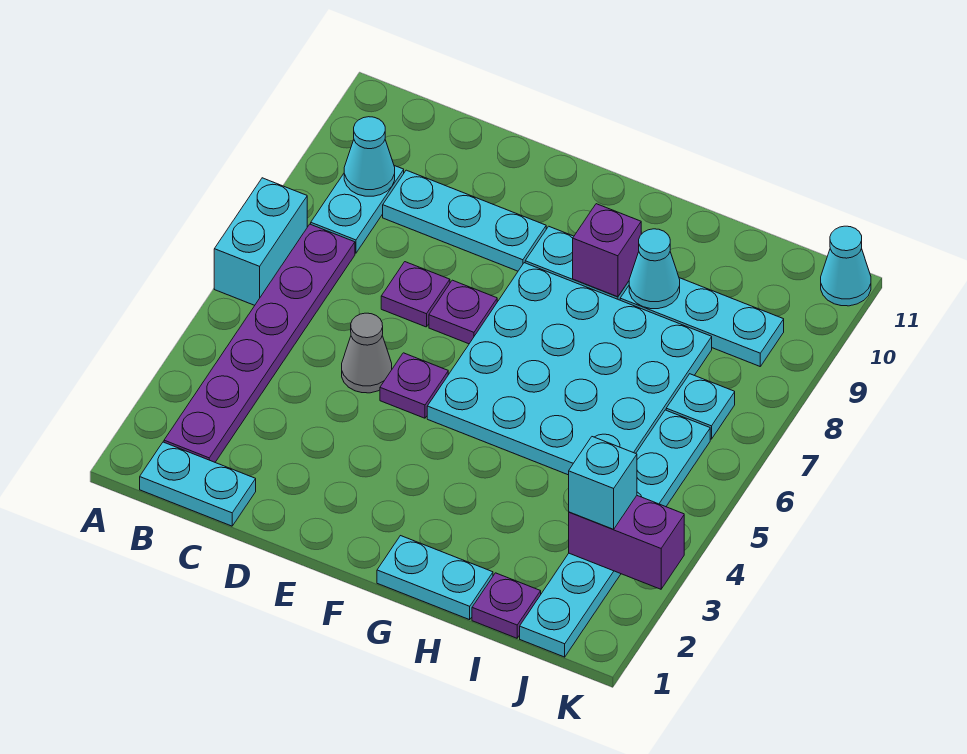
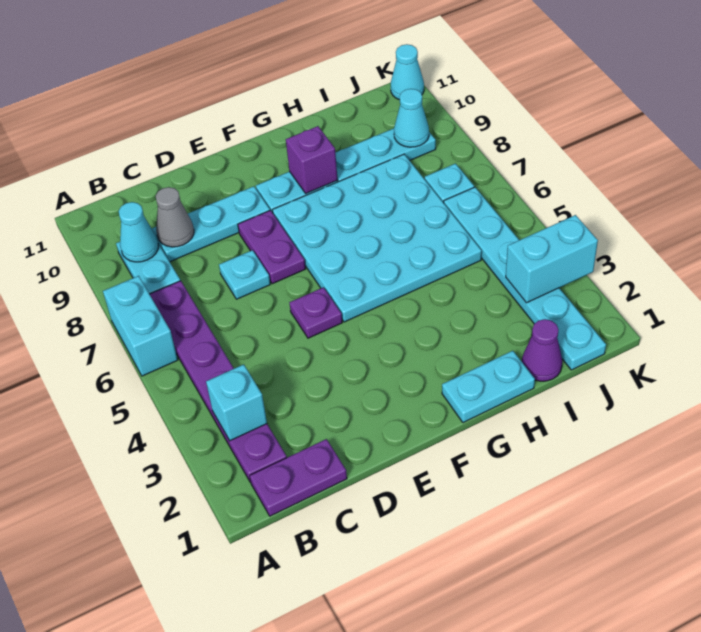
cyan plate B1:C1 level 1 -> purple plate B1:C1 level 1
grey cone D5 level 1 -> grey cone C9 level 2
purple plate D7 level 1 -> cyan plate D7 level 1
purple plate E7 level 1 -> purple plate E7:E8 level 1
cyan cone H9 level 2 -> cyan cone J9 level 2
purple plate I1 level 1 -> purple cone I1 level 1
purple brick J3:K3 level 2 -> cyan brick J3:K3 level 2
cyan brick J3 level 3 -> cyan brick B3 level 2

